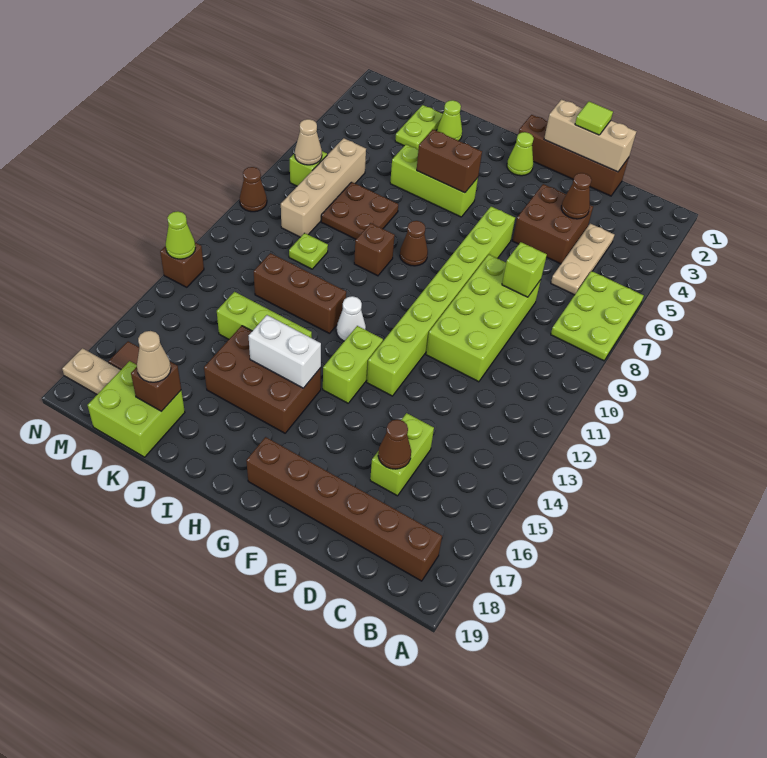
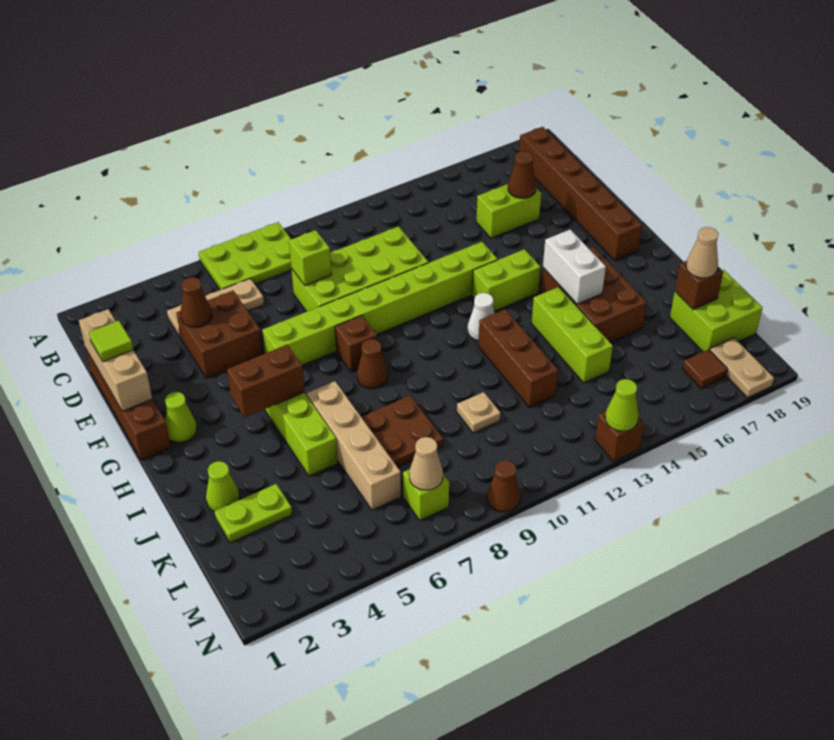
brown brick H5:I5 level 2 -> brown brick H4:H5 level 2
brown brick I9 level 1 -> brown brick G8 level 1
lime plate K10 level 1 -> tan plate K10 level 1
tan brick L6:L9 level 1 -> tan brick I6:L6 level 1

